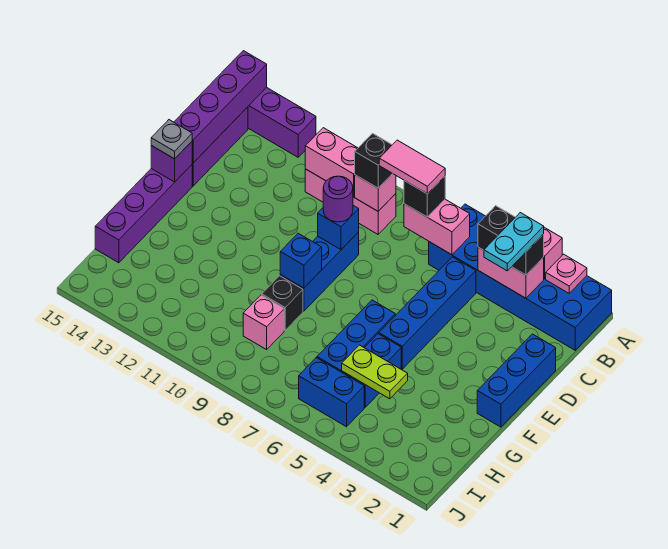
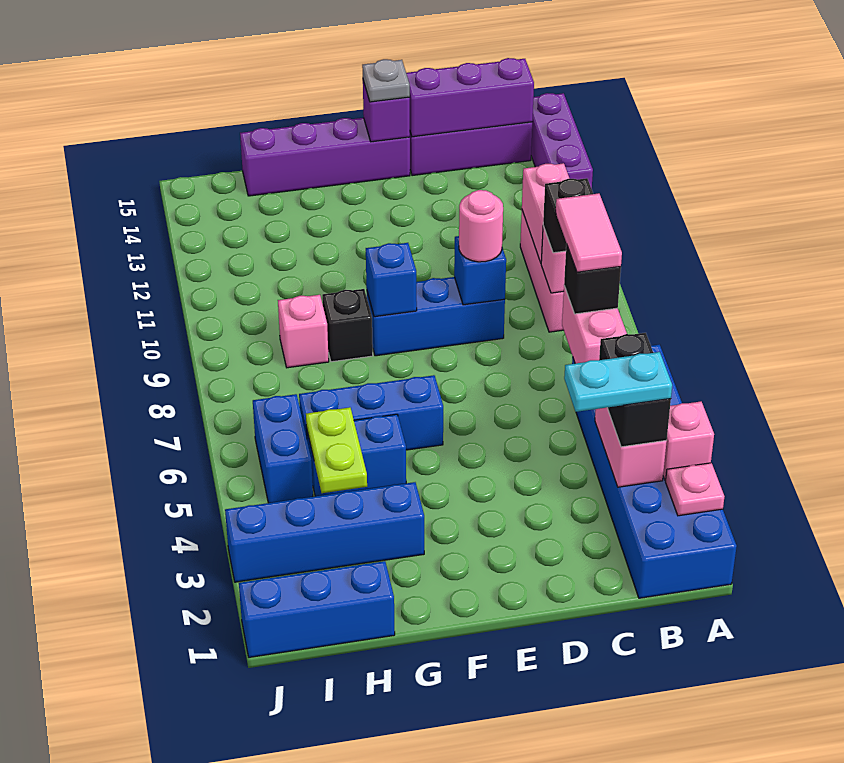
purple brick A15:D15 level 2 -> purple brick B15:D15 level 2
blue brick C5:F5 level 1 -> blue brick G3:J3 level 1
blue brick D1:F1 level 1 -> blue brick H1:J1 level 1
purple round brick D9 level 3 -> pink round brick D9 level 3

